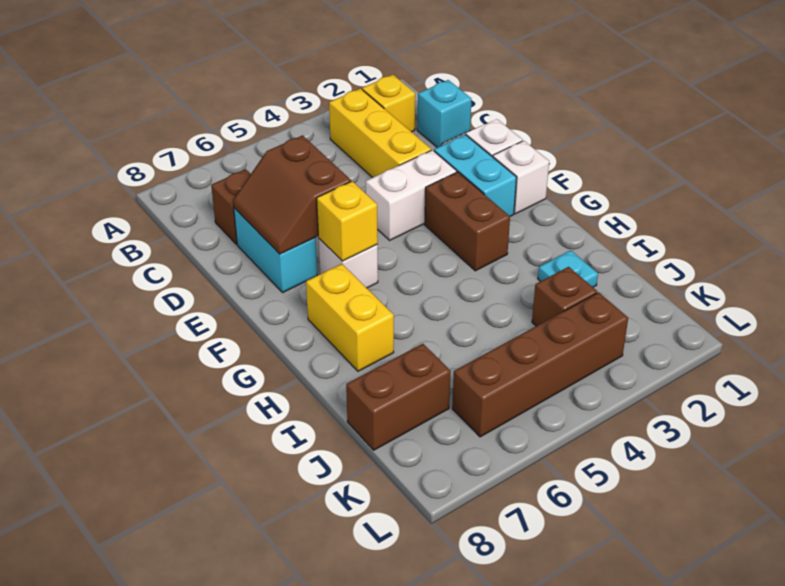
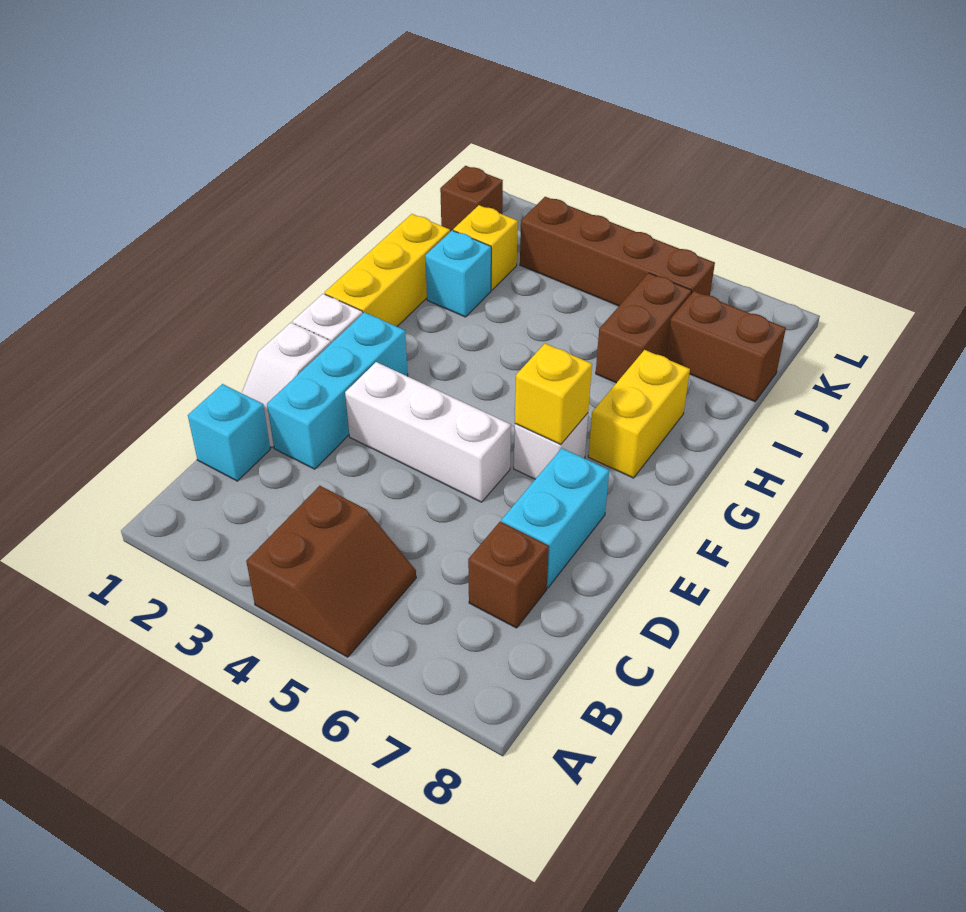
yellow brick B2 level 1 -> yellow brick J2 level 1
yellow brick B3:D3 level 1 -> yellow brick G1:I1 level 1
brown slope D6:E7 level 2 top 6 -> brown slope A4:B5 level 1 top 4
cyan brick E2:F2 level 1 -> cyan brick D2:F2 level 1
white brick E3:E4 level 1 -> white brick E3:E5 level 1
brown brick F3:G3 level 1 -> brown brick I6:J6 level 1
cyan plate I2 level 1 -> cyan brick I2 level 1
brown brick J3 level 1 -> brown brick K1 level 1

